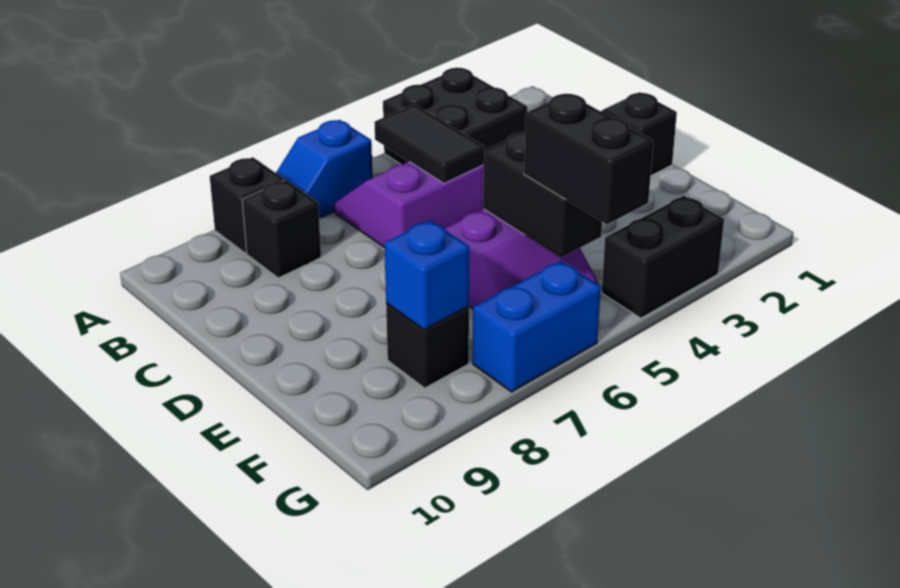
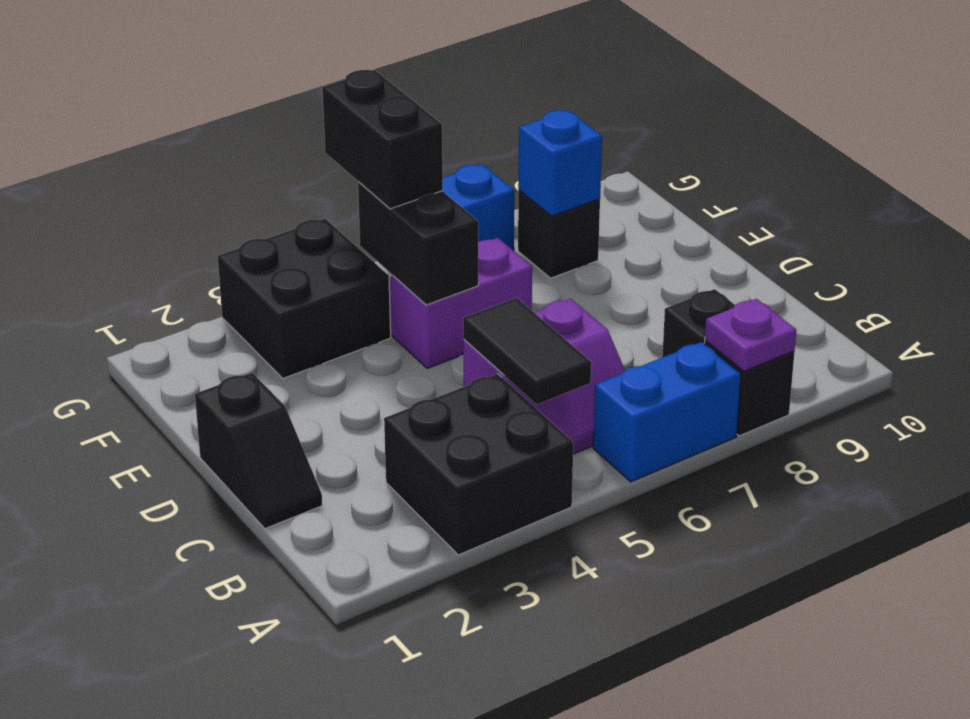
blue slope A6:A7 level 1 top 6 -> blue brick A6:A7 level 1
none -> purple plate A8 level 2
black brick G3:G4 level 1 -> black brick F3:G4 level 1

